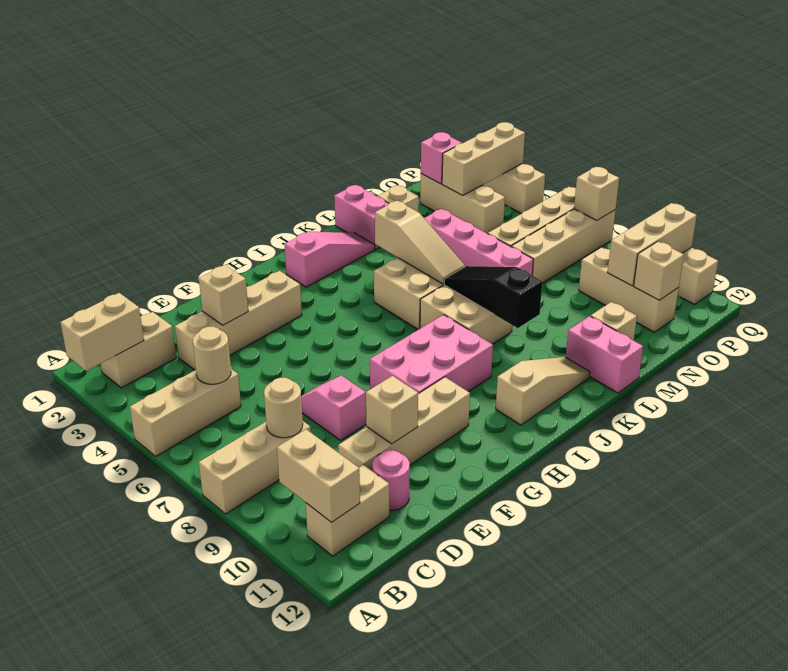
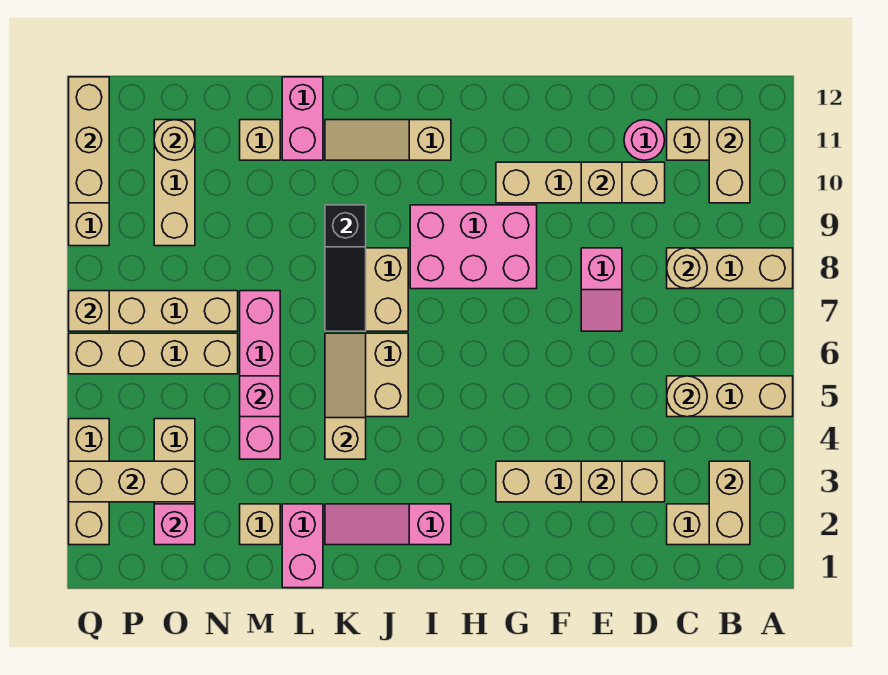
tan brick A2:B2 level 2 -> tan brick B2:B3 level 2
none -> pink brick M5 level 2
tan brick O10:Q10 level 2 -> tan brick Q10:Q12 level 2
tan brick O11 level 2 -> tan round brick O11 level 2

